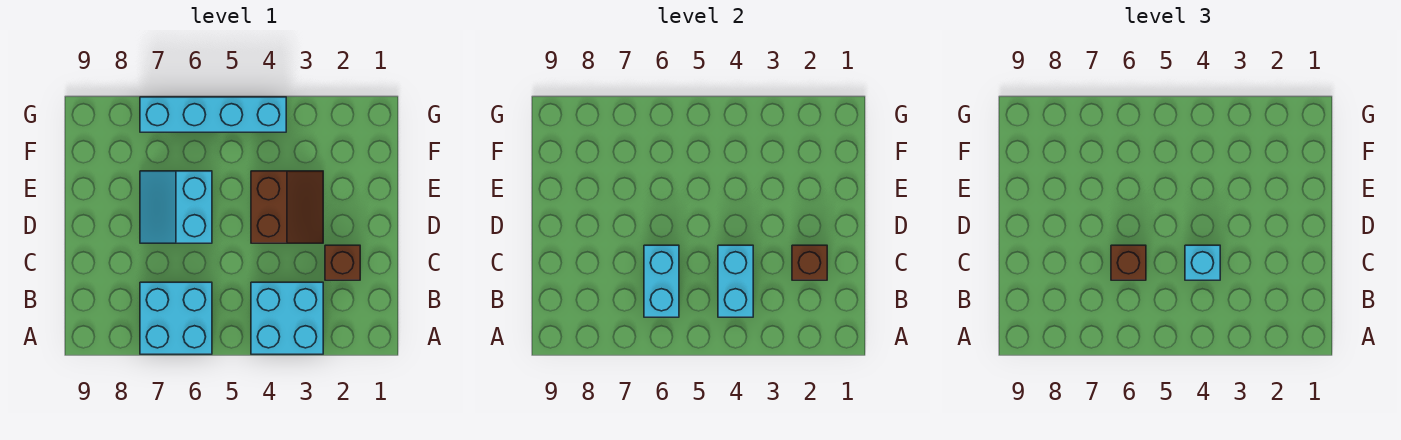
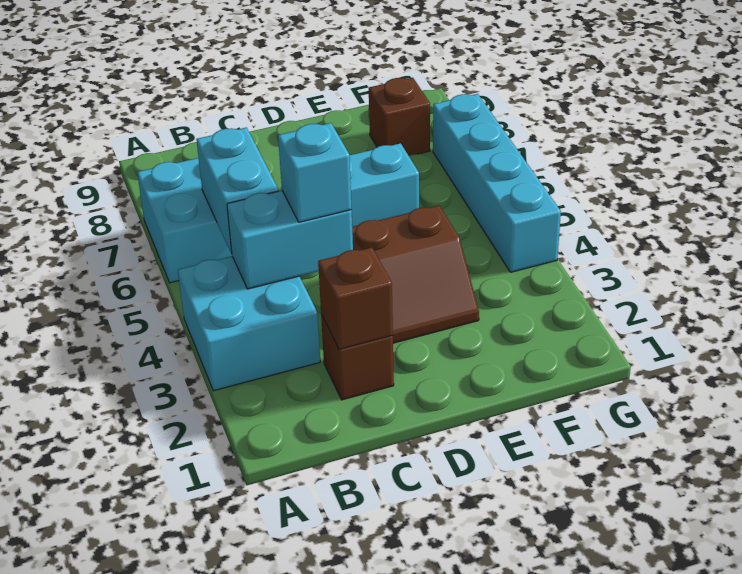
cyan brick B6:C6 level 2 -> cyan brick B5:B6 level 2
brown brick C6 level 3 -> brown brick F8 level 1

